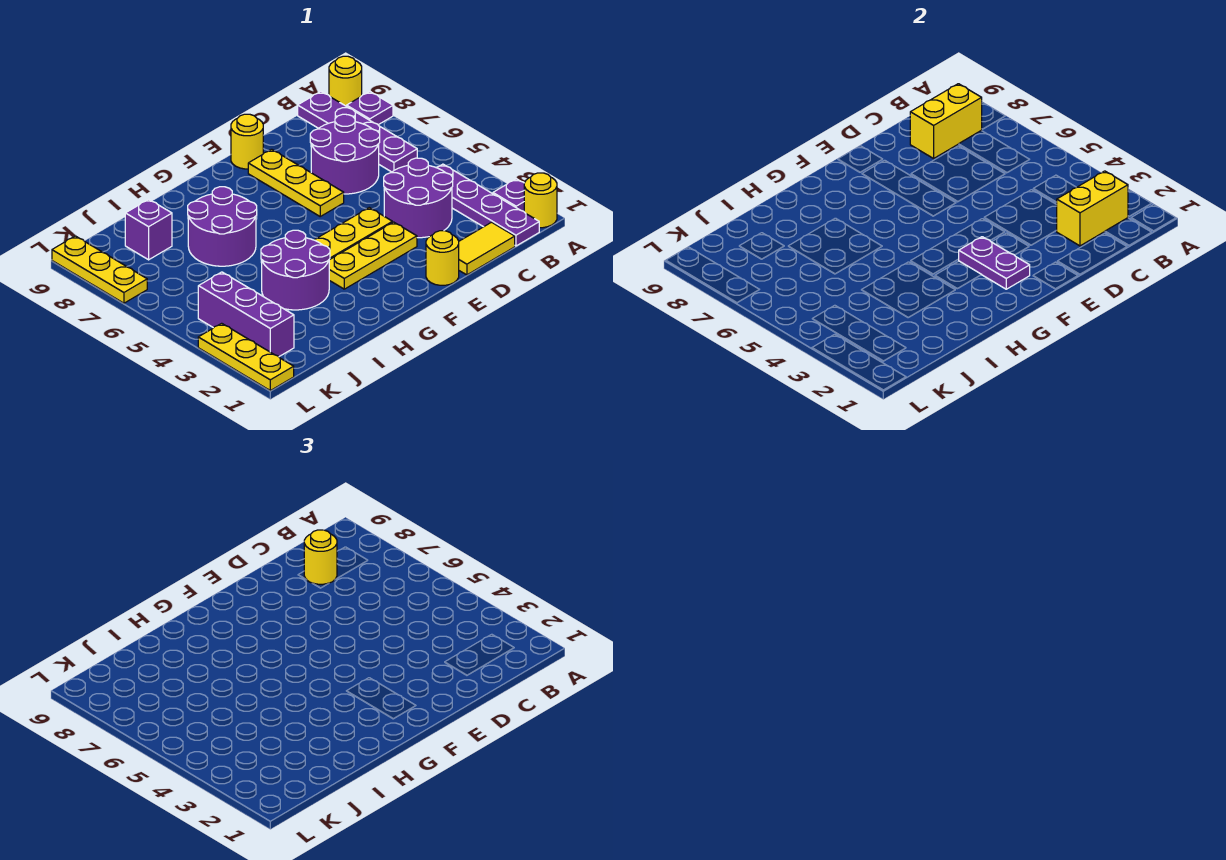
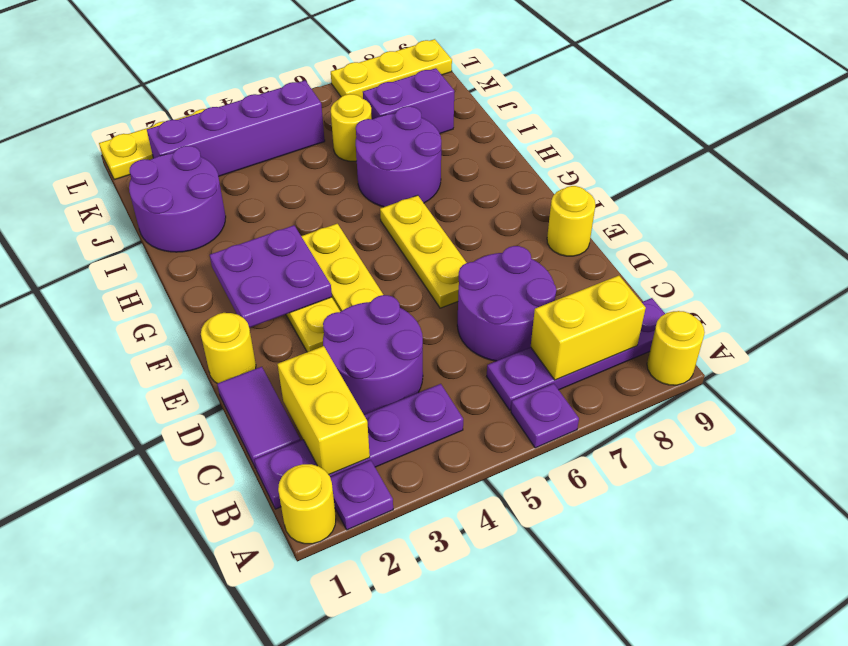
purple plate A8 level 1 -> purple plate A6 level 1
yellow brick B8:C8 level 2 -> yellow brick B7:B8 level 2
yellow tile C1:D1 level 1 -> purple tile C1:D1 level 1
yellow round brick C8 level 3 -> yellow round brick J6 level 1
yellow plate E6:E8 level 1 -> yellow plate E6:G6 level 1
purple plate F2:F3 level 2 -> purple plate F2:G3 level 2
purple round brick H3:I4 level 1 -> purple round brick I1:J2 level 1
purple brick J8 level 1 -> purple brick J7:J8 level 1
purple brick K2:K4 level 1 -> purple brick K2:K5 level 1

